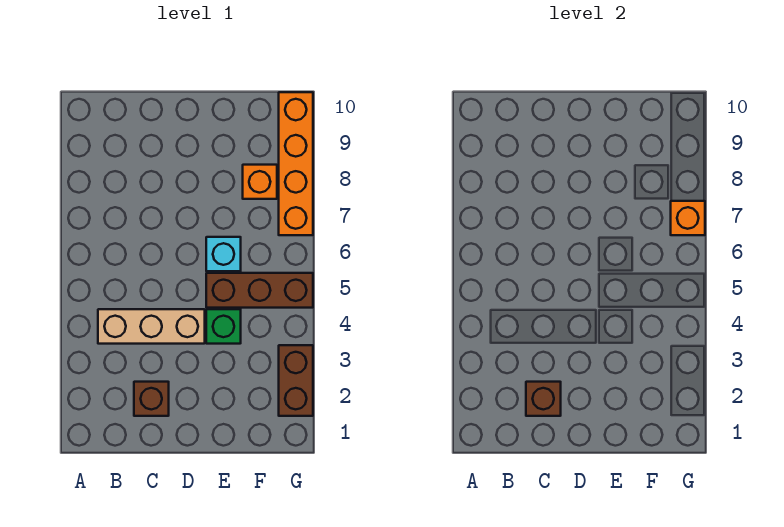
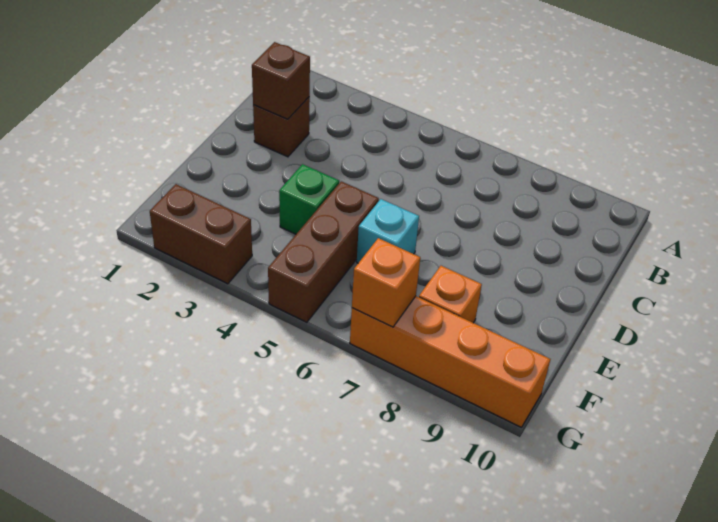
tan brick B4:D4 level 1 -> none

